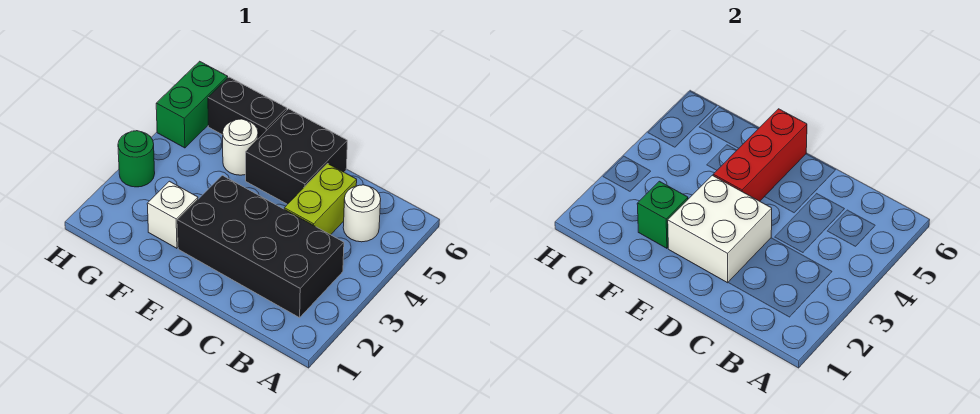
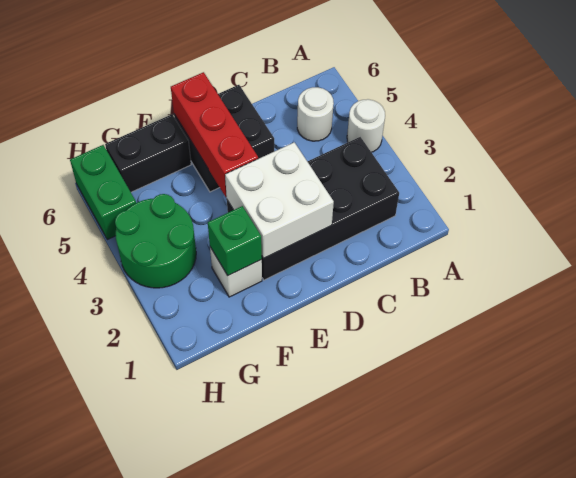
lime brick C4:C5 level 1 -> none
white round brick F5 level 1 -> white round brick A4 level 1
green round brick H3 level 1 -> green round brick G3:H4 level 1

